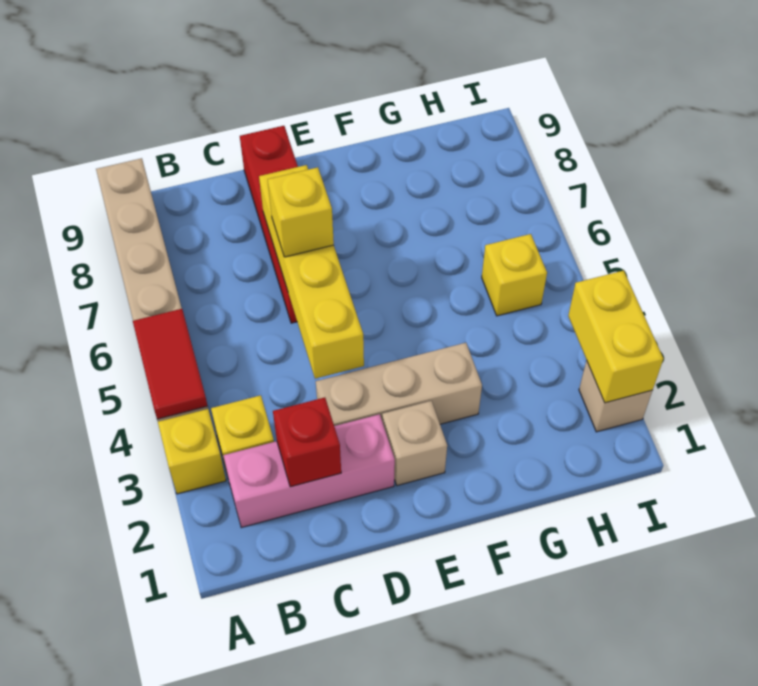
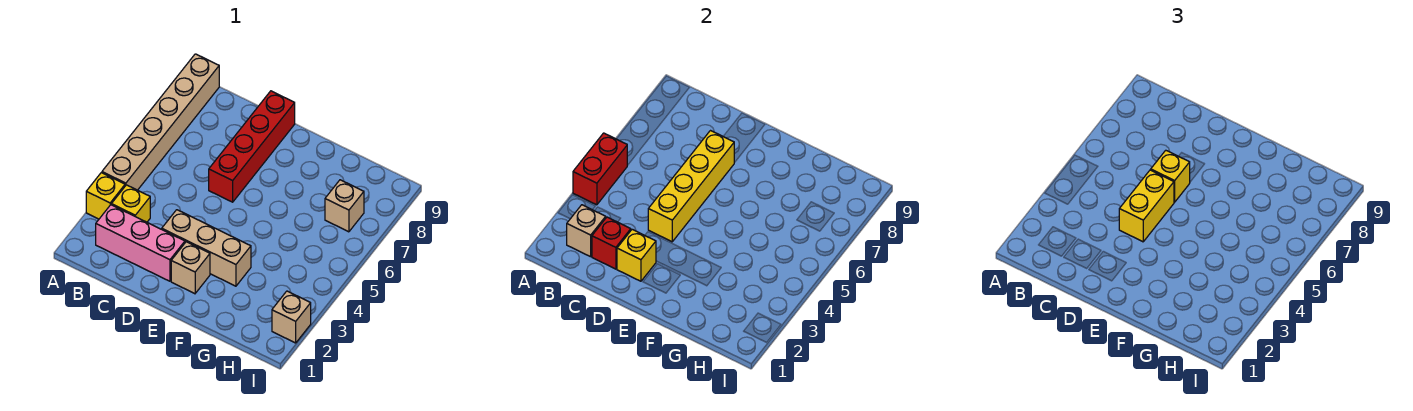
red tile A4:A5 level 2 -> red brick A4:A5 level 2
none -> tan brick B2 level 2
yellow brick H5 level 1 -> yellow brick D2 level 2
none -> tan brick H7 level 1
yellow brick I2:I3 level 2 -> yellow brick D4:D5 level 3

